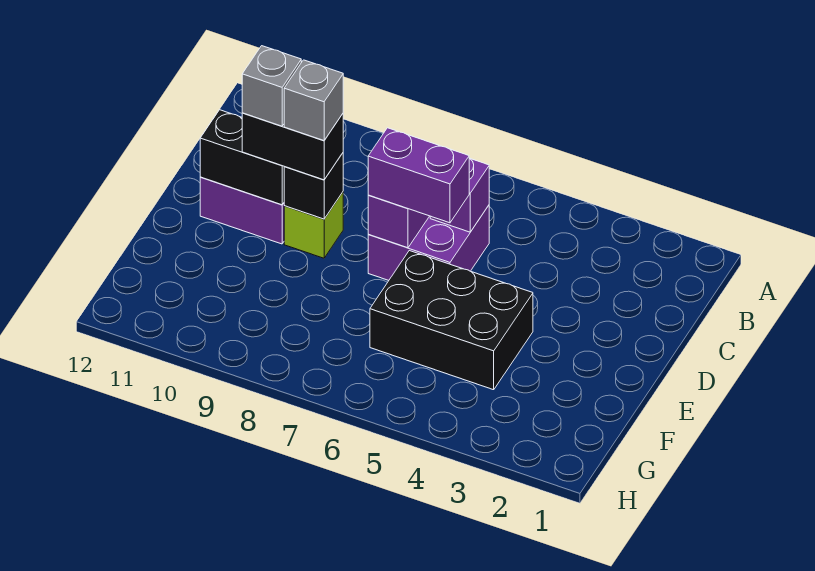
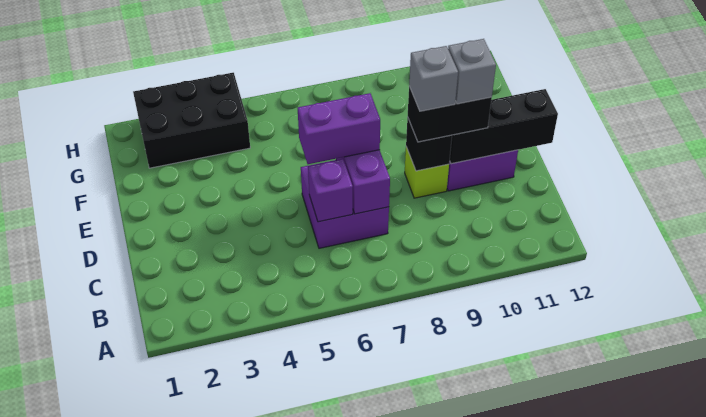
black brick D10:D11 level 2 -> black brick D10:D12 level 2
black brick E4:F6 level 1 -> black brick G2:H4 level 1

